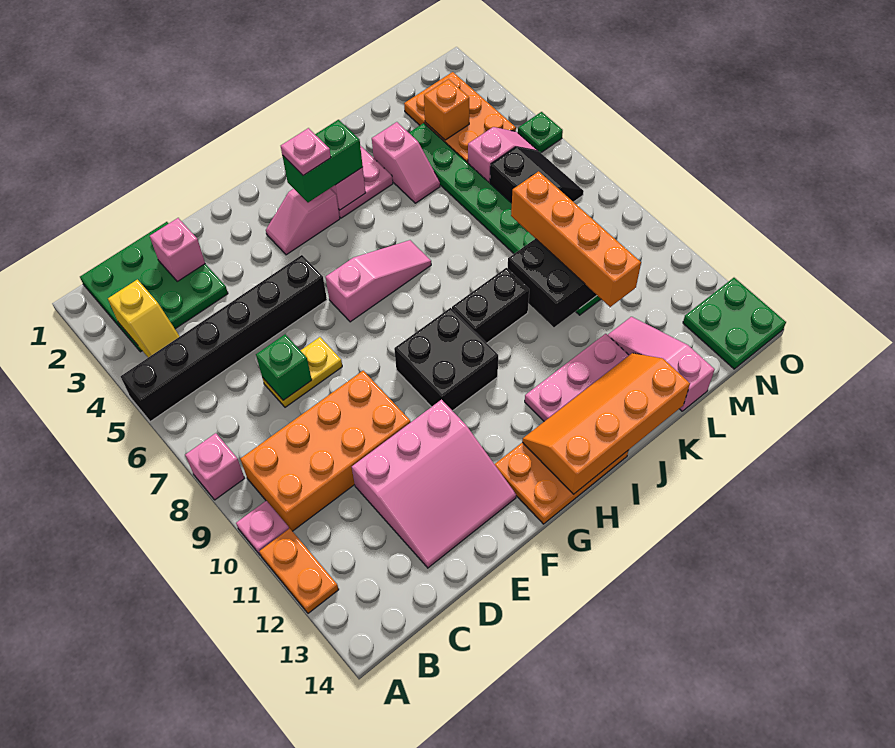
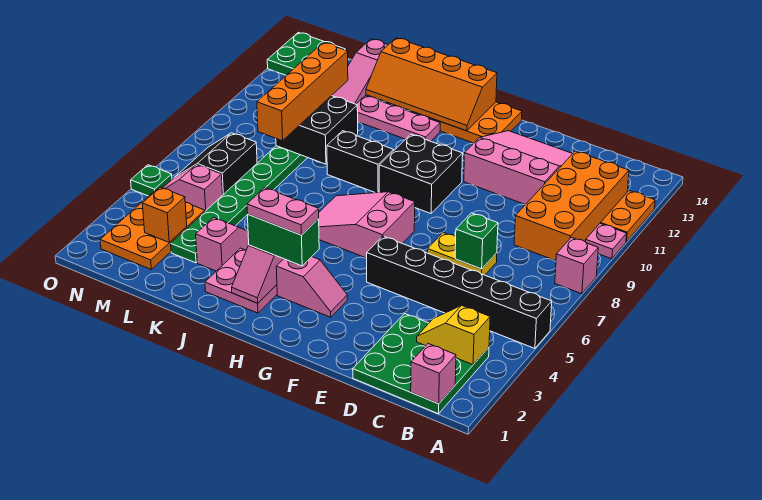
yellow slope B3:B4 level 2 top 3 -> yellow slope B3:C3 level 2 top B
orange brick B9:E10 level 1 -> orange brick B9:C12 level 1
pink brick D2 level 2 -> pink brick B1 level 2
pink slope G6:I6 level 1 top G -> pink slope G6:I7 level 1 top G
pink plate H3 level 4 -> pink plate H3:I3 level 4

